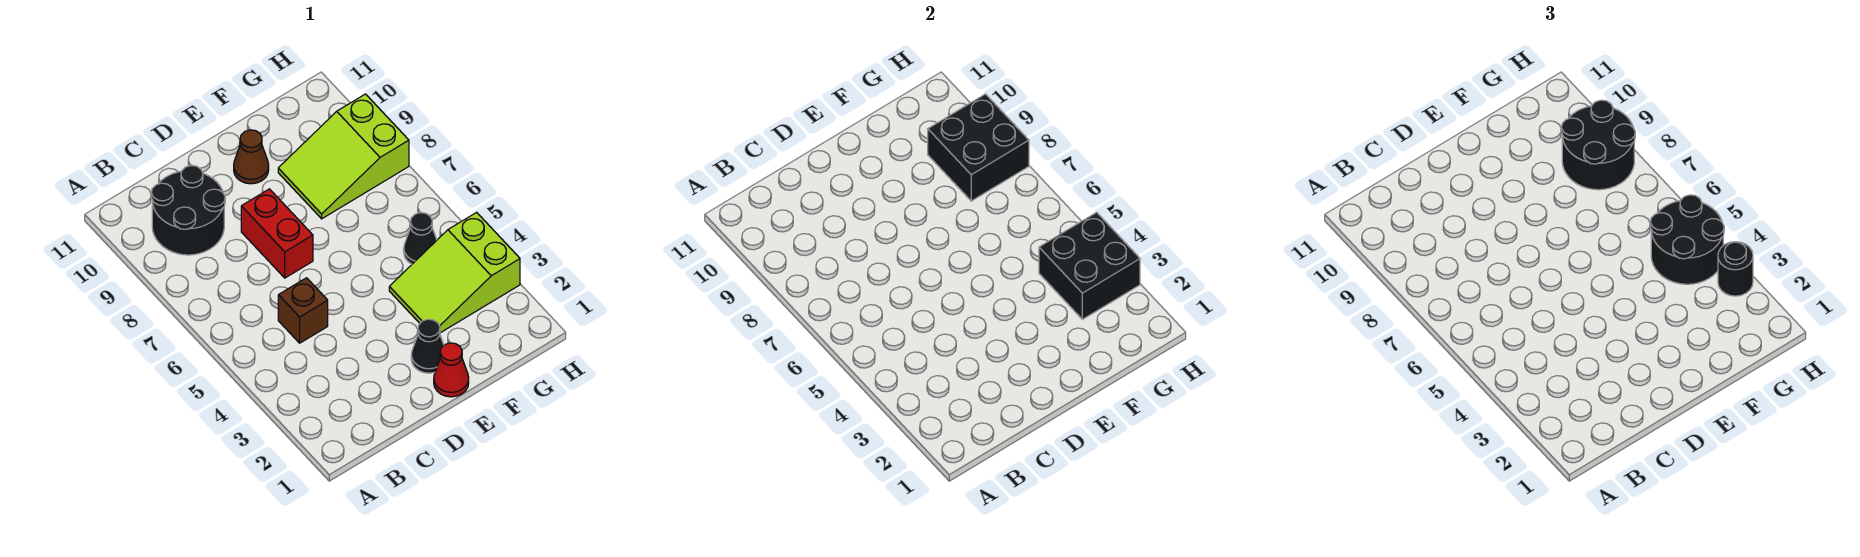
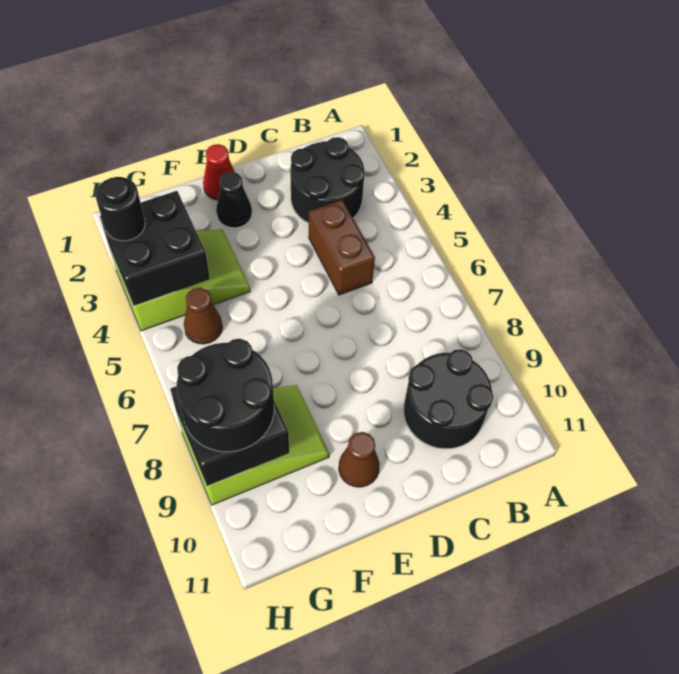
brown brick C5 level 1 -> brown brick C4:C5 level 1
red brick D7:D8 level 1 -> none
black round brick G4:H5 level 3 -> black round brick B2:C3 level 1
black cone G5 level 1 -> brown cone G5 level 1

